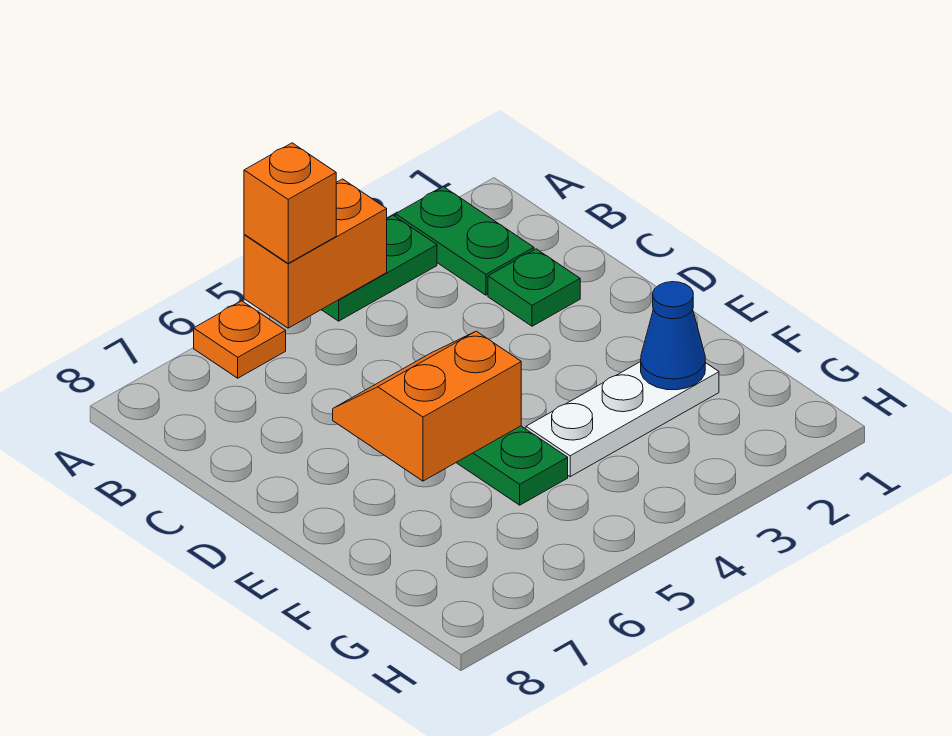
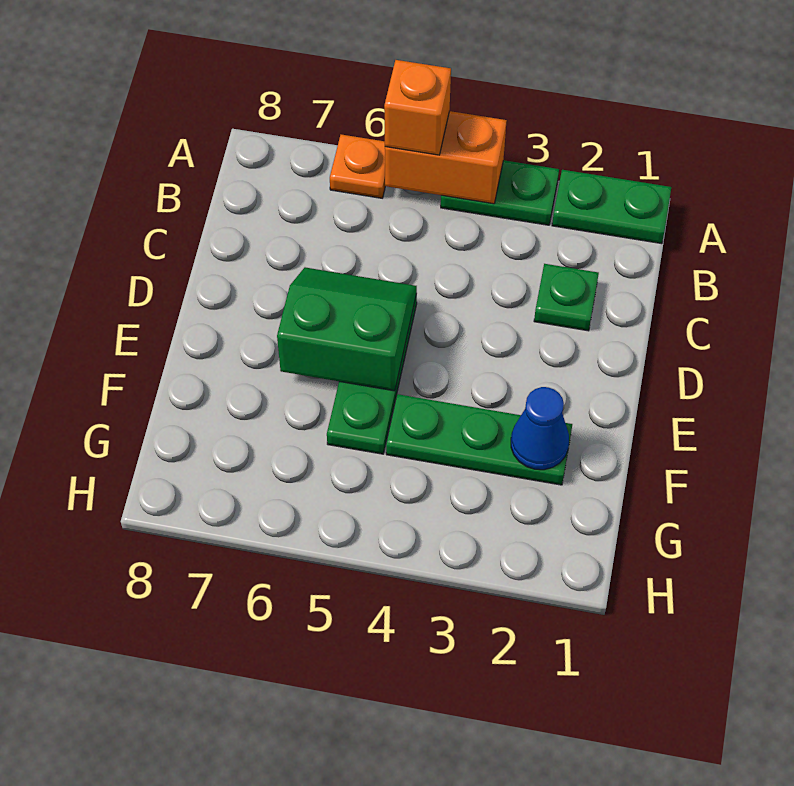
green plate A2:B2 level 1 -> green plate A1:A2 level 1
orange slope D5:E6 level 2 top E -> green slope D5:E6 level 2 top E
white plate F2:F4 level 1 -> green plate F2:F4 level 1

